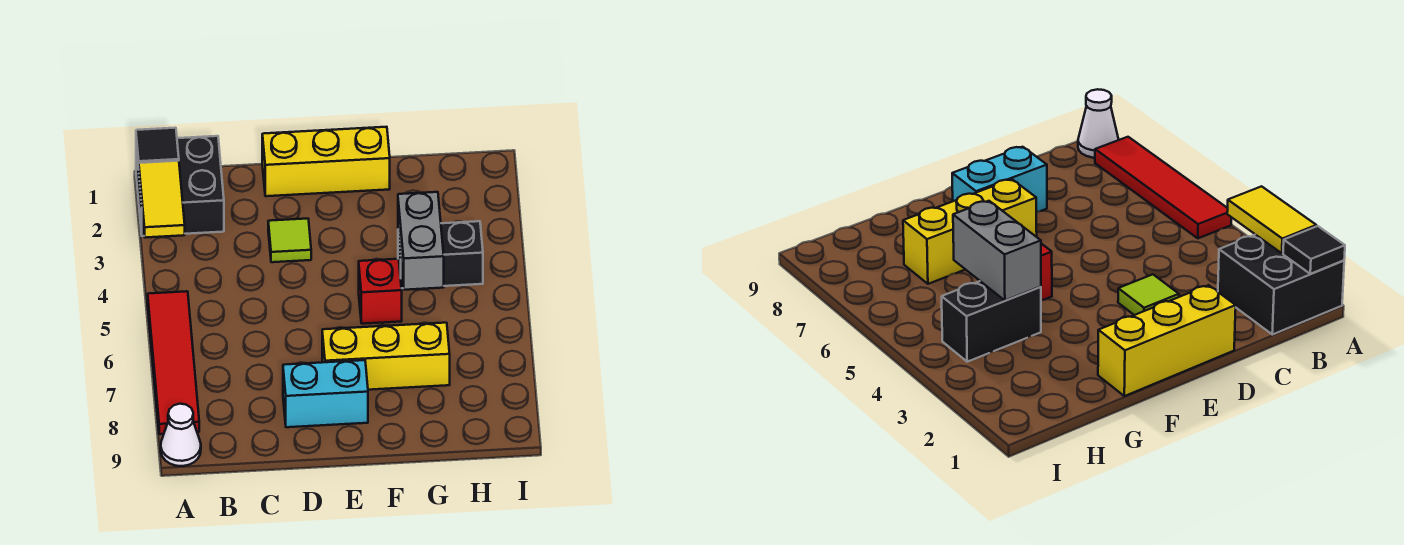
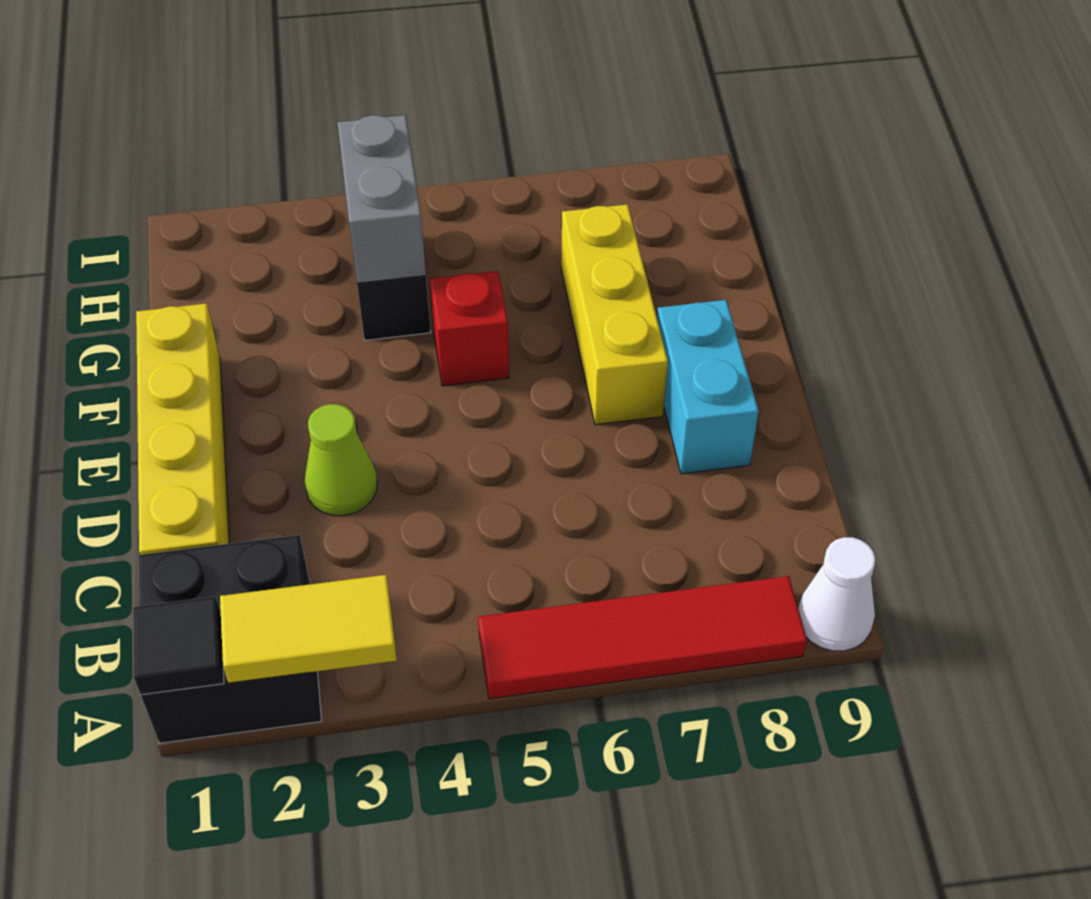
yellow brick D1:F1 level 1 -> yellow brick C1:F1 level 1
lime tile D3 level 1 -> lime cone D3 level 1
grey brick G4:G5 level 2 -> grey brick G4:H4 level 2

